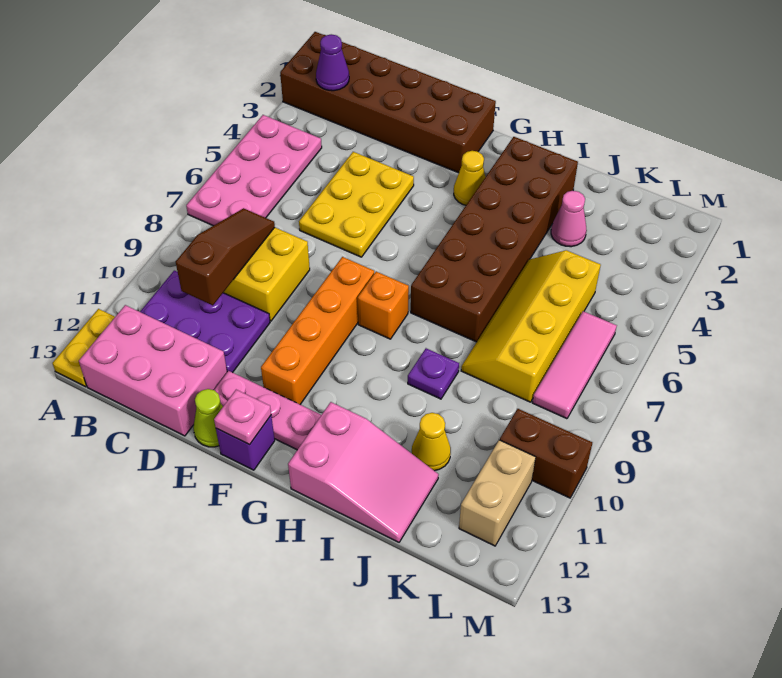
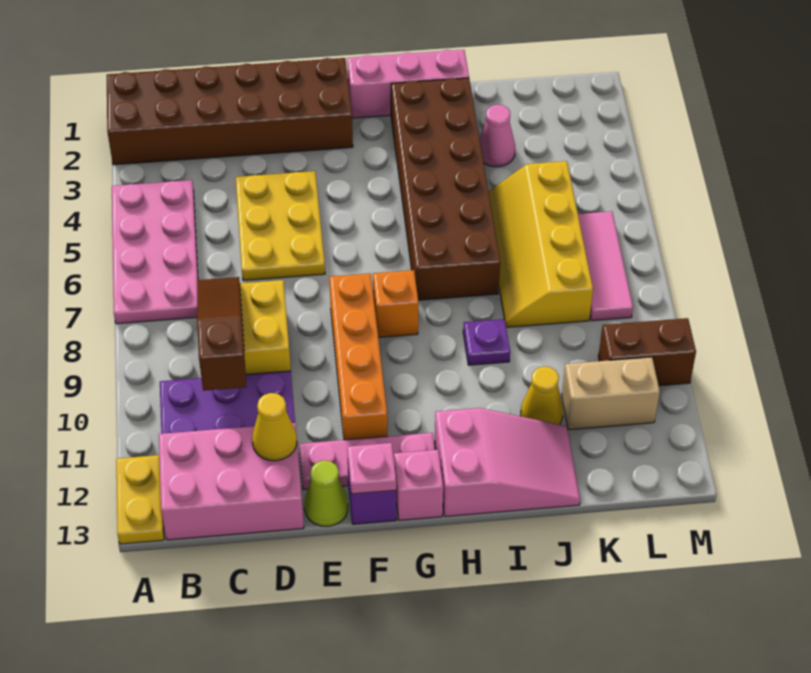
purple cone B2 level 2 -> none
none -> pink brick G1:I1 level 1
yellow cone G3 level 1 -> yellow cone D12 level 2
none -> pink brick G13 level 1
tan brick L11:L12 level 1 -> tan brick K11:L11 level 1

